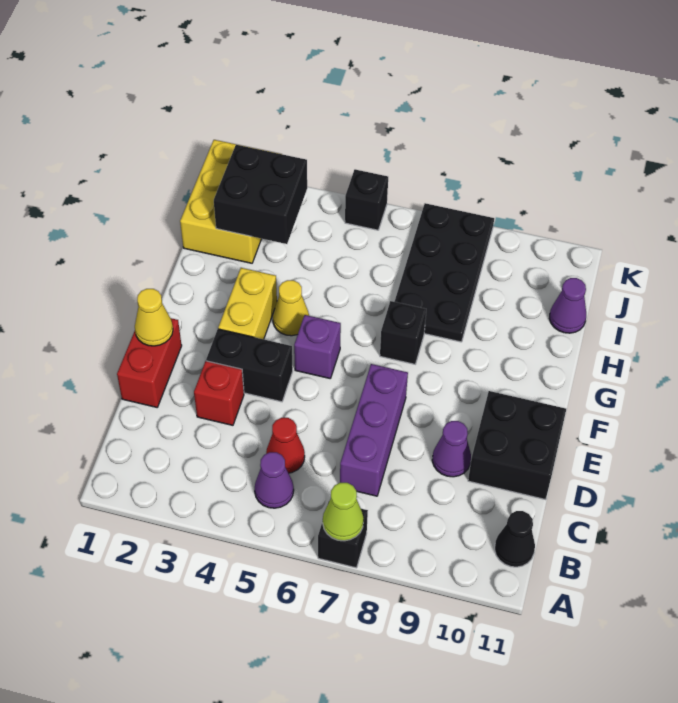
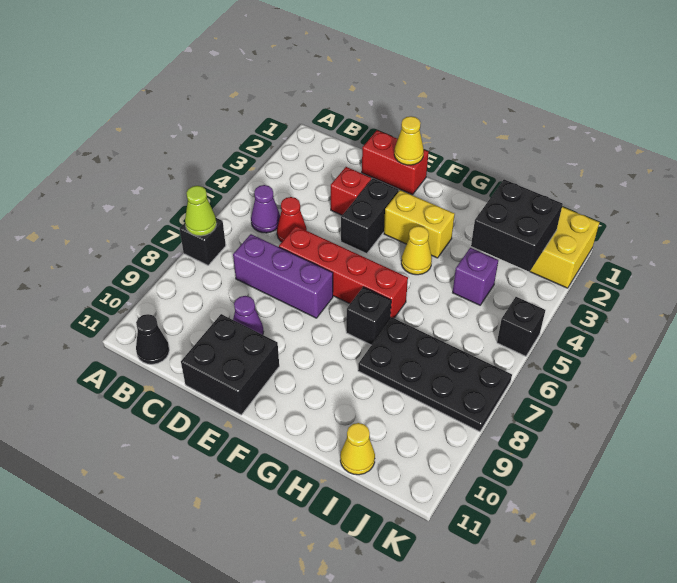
none -> red brick D6:G6 level 1
purple brick F5 level 1 -> purple brick I4 level 1
purple cone I11 level 1 -> yellow cone I11 level 1

